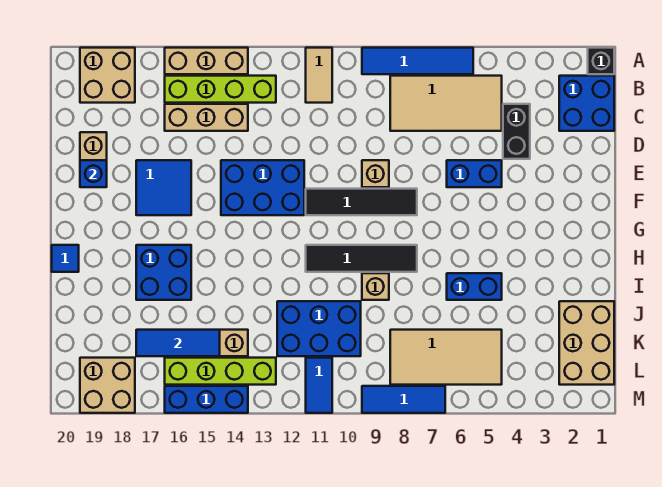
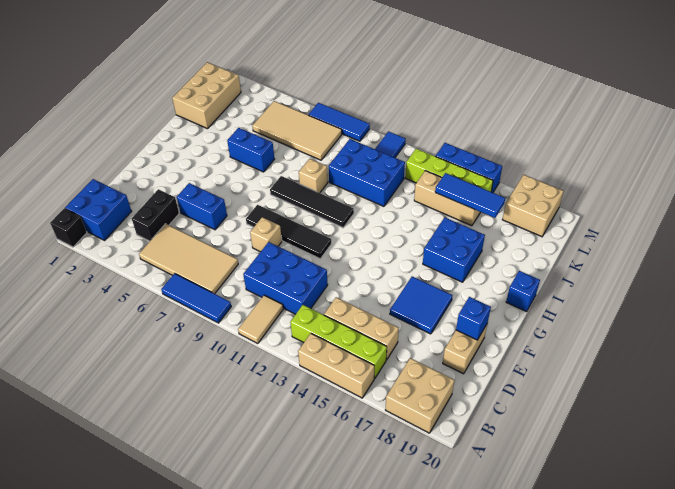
blue tile A6:A9 level 1 -> blue tile A7:A9 level 1
blue brick E12:F14 level 1 -> blue brick C10:D12 level 1
blue tile H20 level 1 -> blue brick H20 level 1

